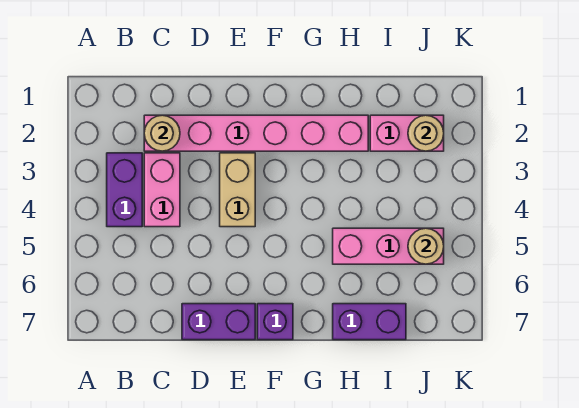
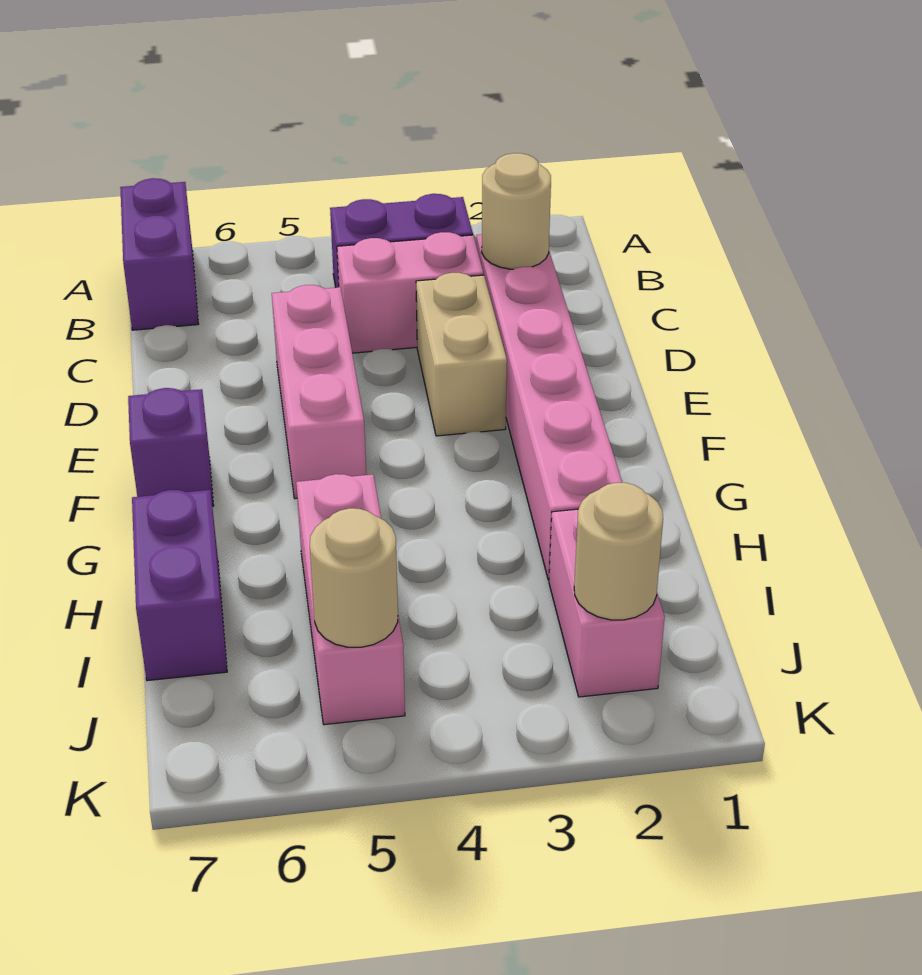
none -> pink brick D5:F5 level 1
purple brick D7:E7 level 1 -> purple brick A7:B7 level 1
tan brick E3:E4 level 1 -> tan brick D3:E3 level 1

